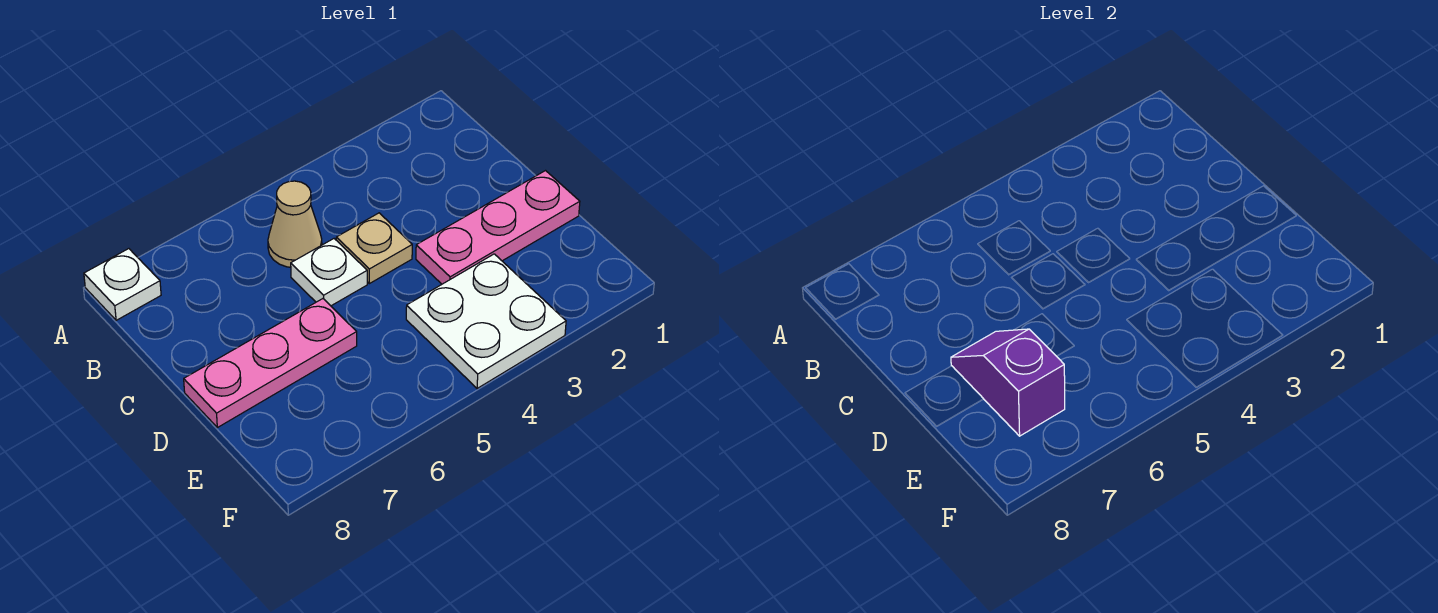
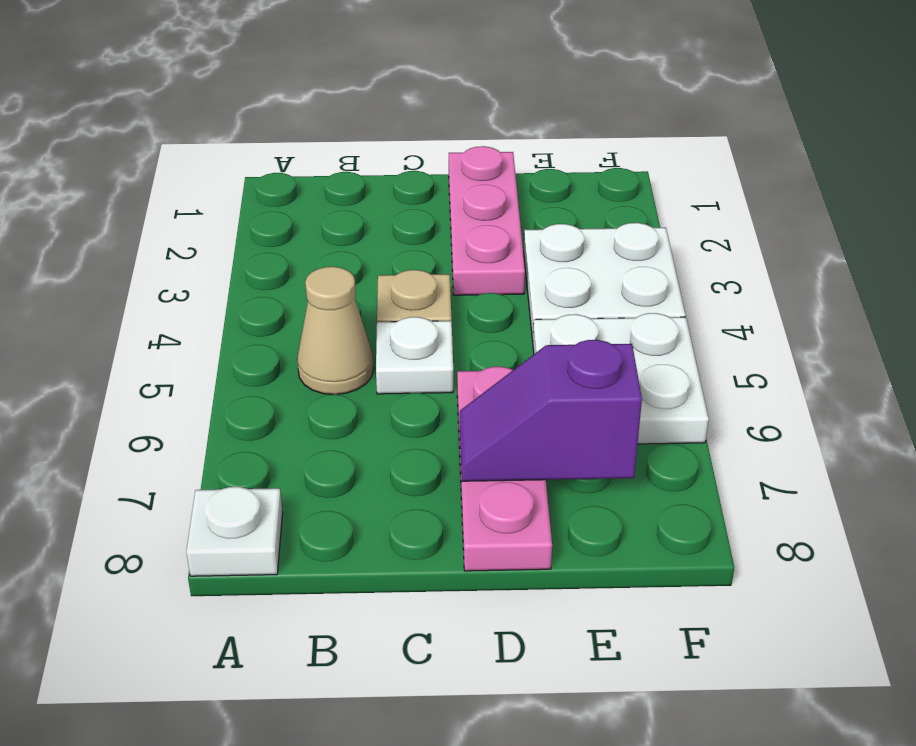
none -> white plate E5:F6 level 1

